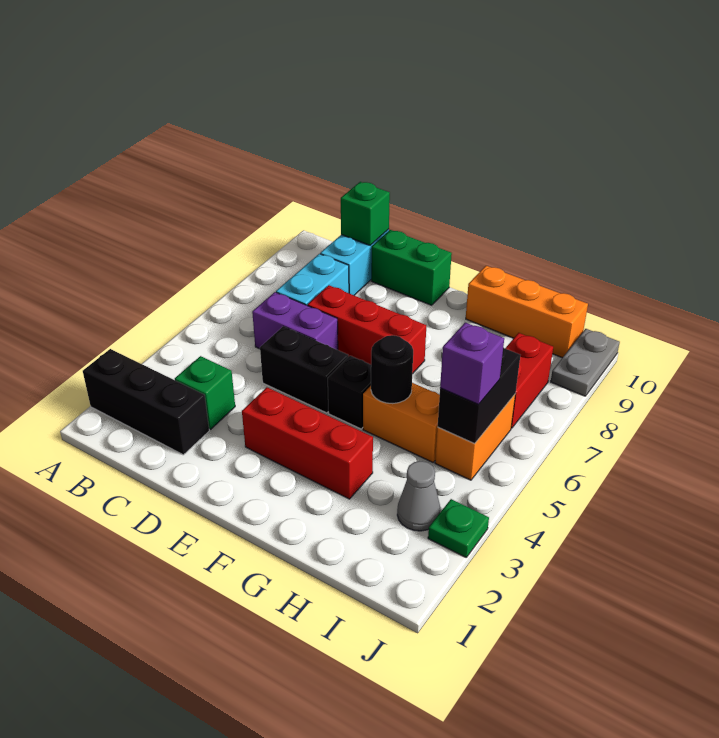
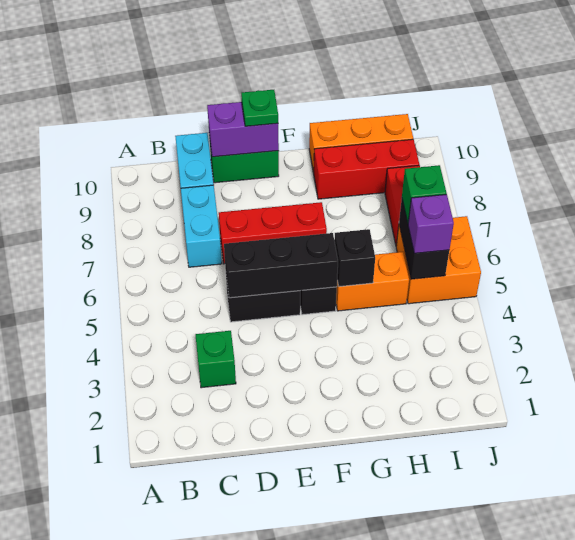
black brick A2:C2 level 1 -> black brick D5:F5 level 2
purple brick C6:D6 level 1 -> purple brick D10:E10 level 2
green brick C10 level 2 -> green brick I6 level 3
red brick E3:G3 level 1 -> red brick G9:I9 level 1
black round brick G5 level 2 -> black brick G5 level 2
grey cone I3 level 1 -> none
orange brick I5:I6 level 1 -> orange brick I5:J6 level 1
green plate J3 level 1 -> green plate E10 level 3
grey plate J9:J10 level 1 -> none

